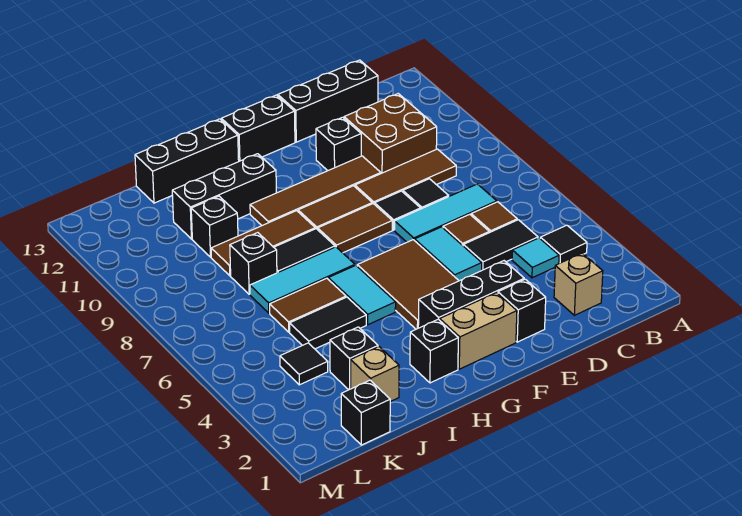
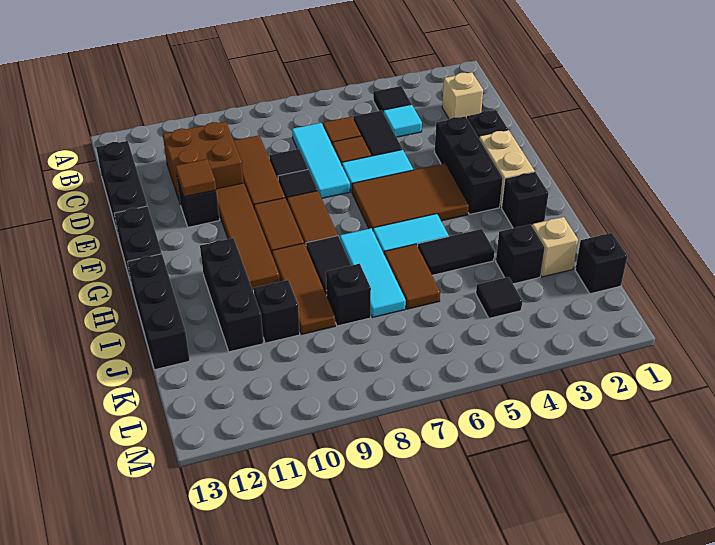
none -> brown tile E11 level 2
black tile I5:J5 level 1 -> black tile I4:I5 level 1

